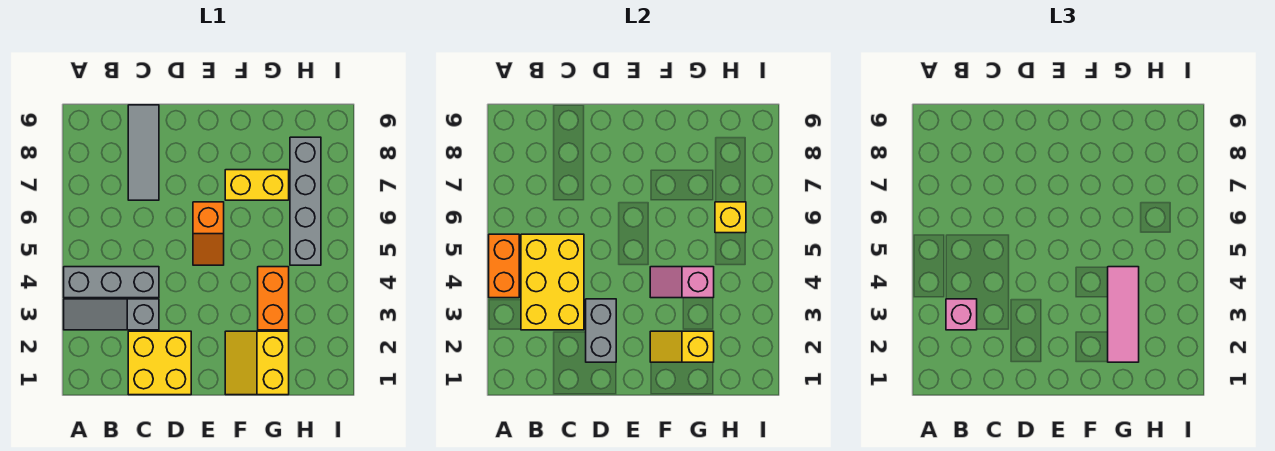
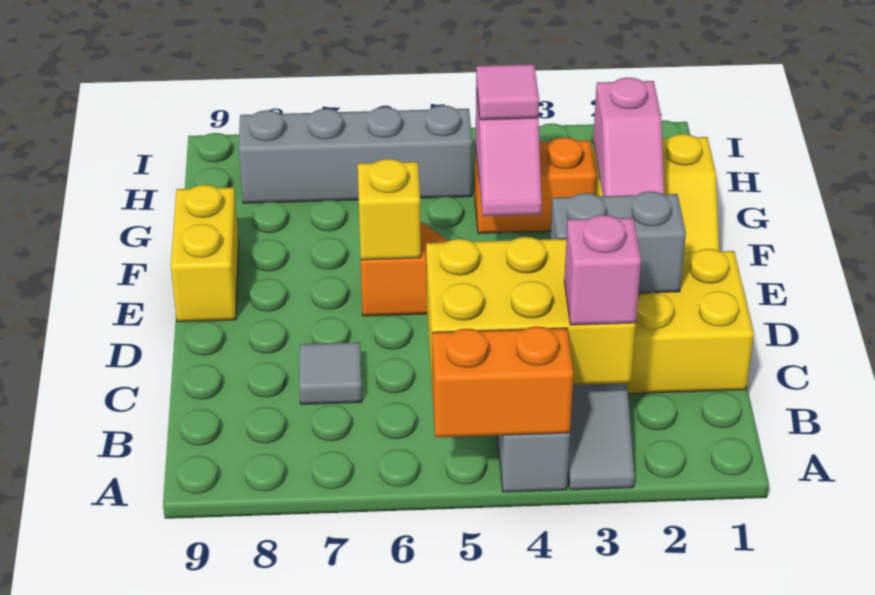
grey tile C7:C9 level 1 -> grey tile C7 level 1
yellow slope F2:G2 level 2 top G -> pink slope F2:G2 level 2 top G
yellow brick F7:G7 level 1 -> yellow brick E9:F9 level 1
pink tile G2:G4 level 3 -> pink tile G4 level 3
yellow brick H6 level 2 -> yellow brick E6 level 2

